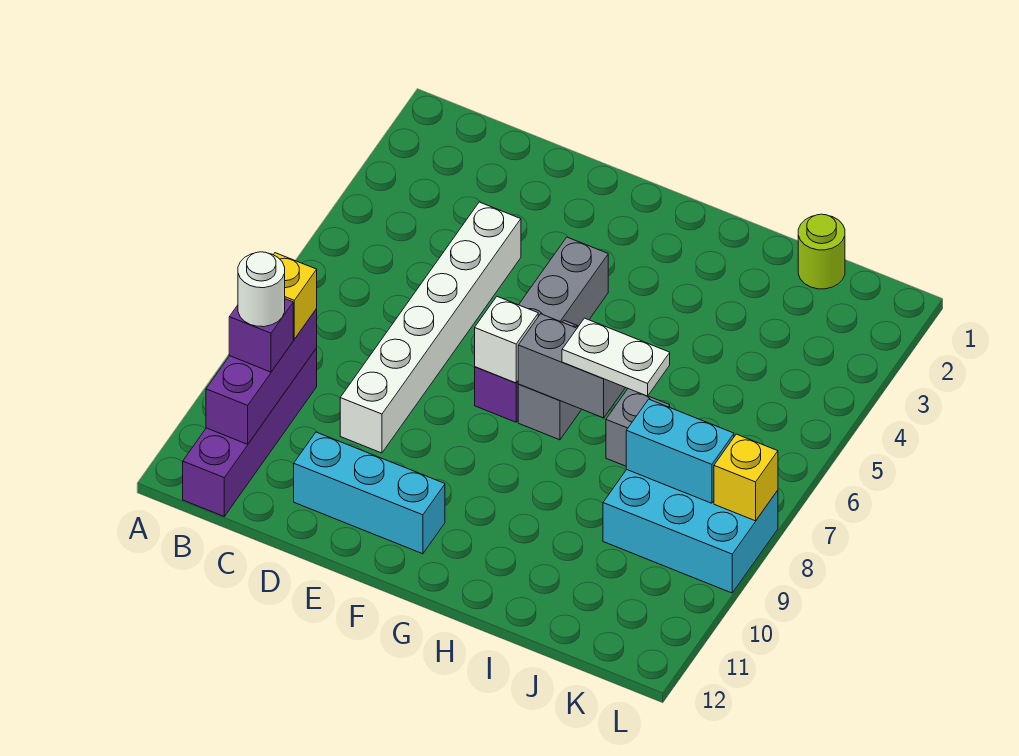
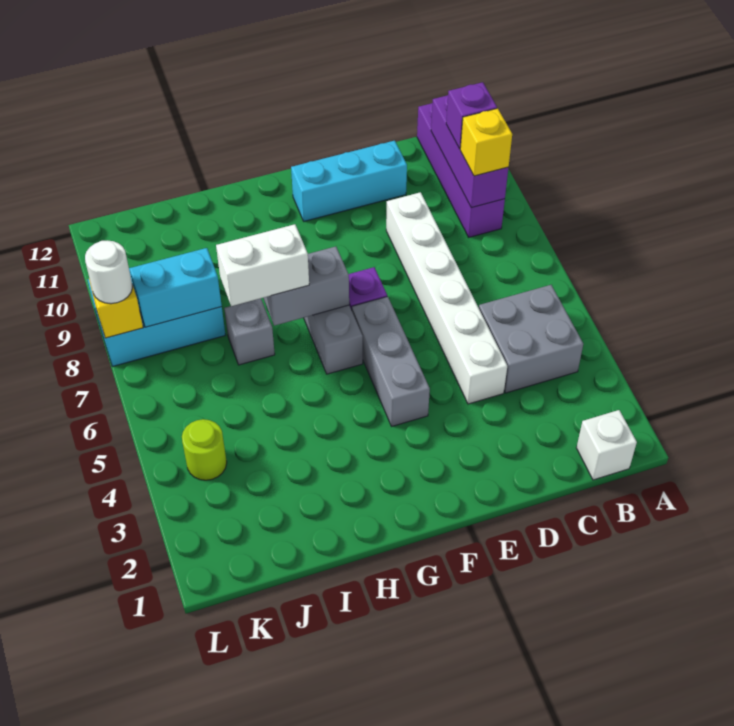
none -> grey brick B4:C5 level 1
white round brick B10 level 4 -> white round brick L8 level 3
white brick F7 level 2 -> white brick B1 level 1
white plate H7:I7 level 3 -> white brick H7:I7 level 3
lime round brick J1 level 1 -> lime round brick K4 level 1

